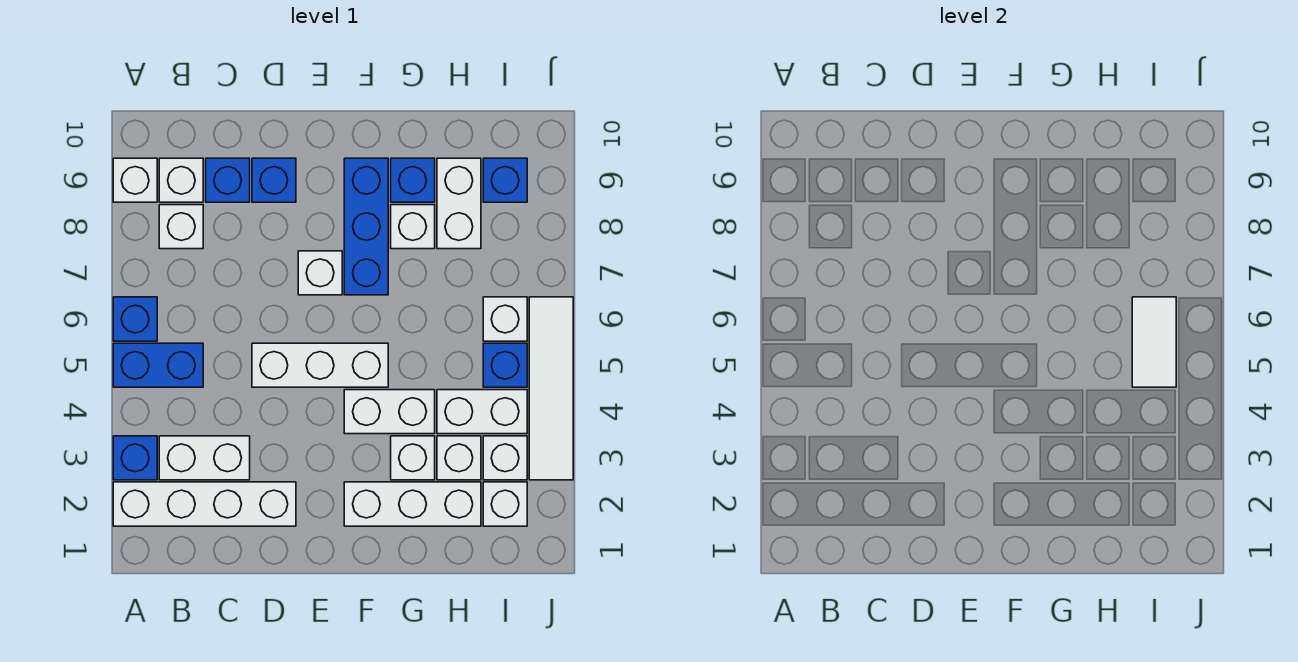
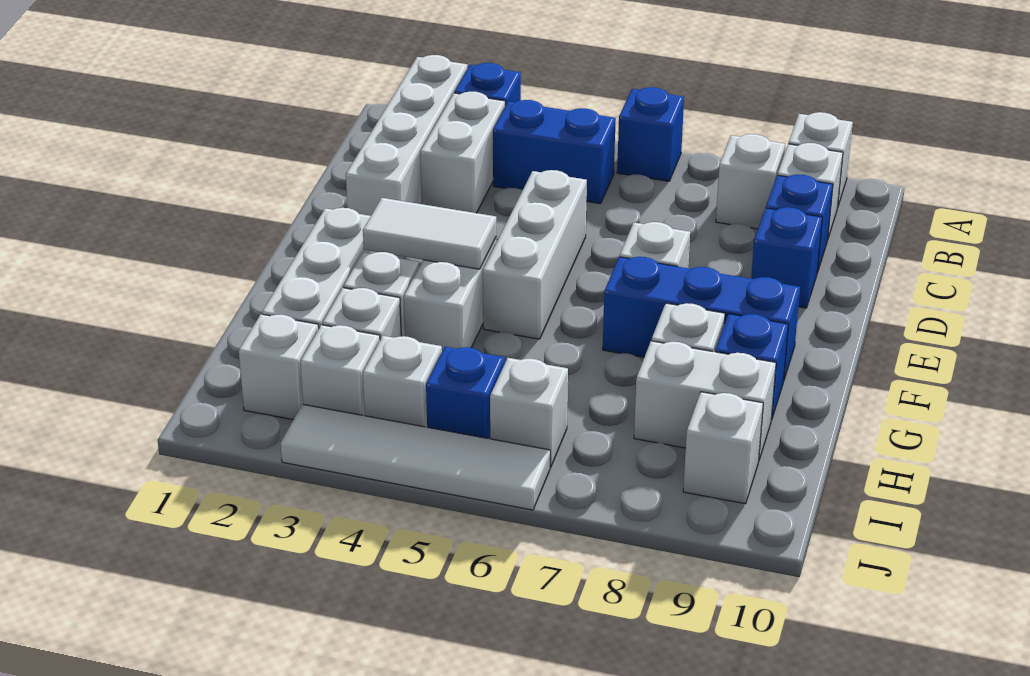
blue brick A5:B5 level 1 -> blue brick B4:B5 level 1
white brick H4:I4 level 1 -> white brick I4 level 1
white tile I5:I6 level 2 -> white tile F3:F4 level 2
blue brick I9 level 1 -> white brick I9 level 1

